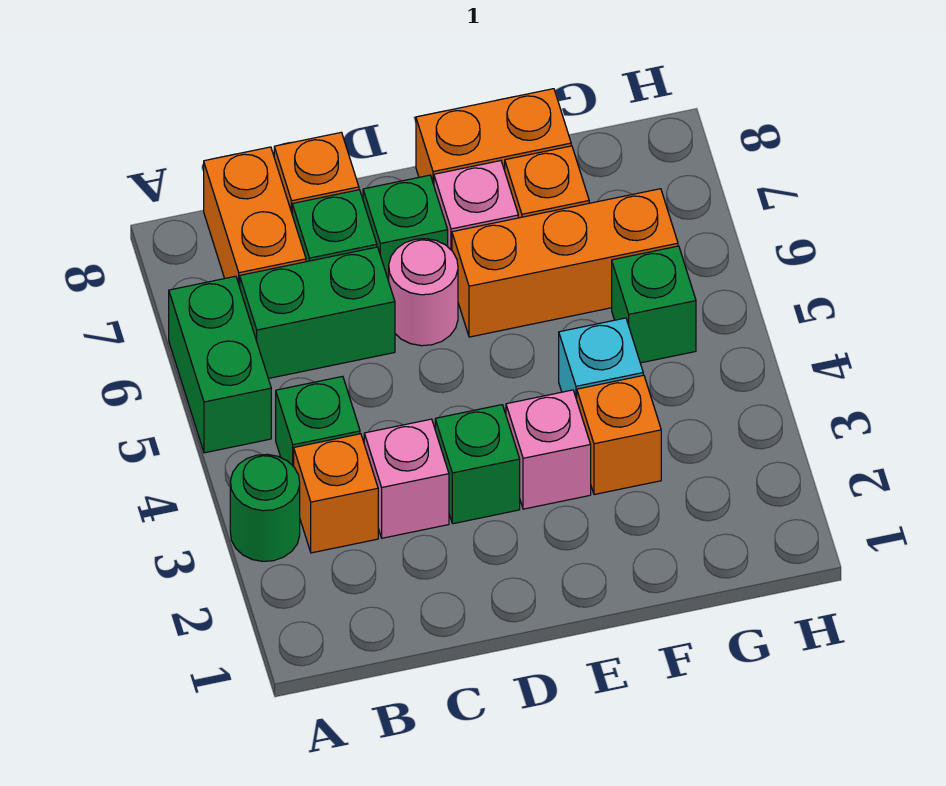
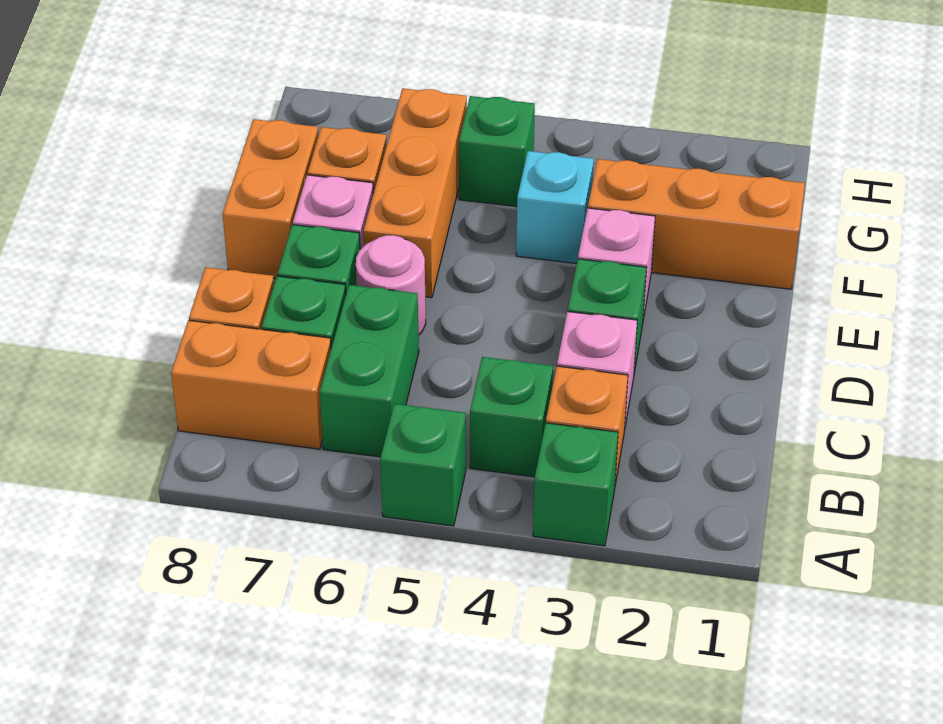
green round brick A3 level 1 -> green brick A3 level 1
green brick A5:A6 level 1 -> green brick A5 level 1
orange brick F3 level 1 -> orange brick F1:F3 level 1

